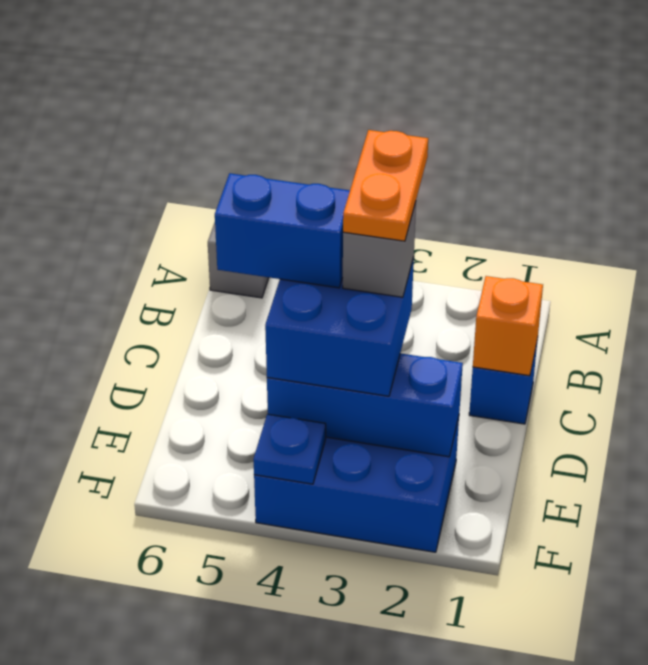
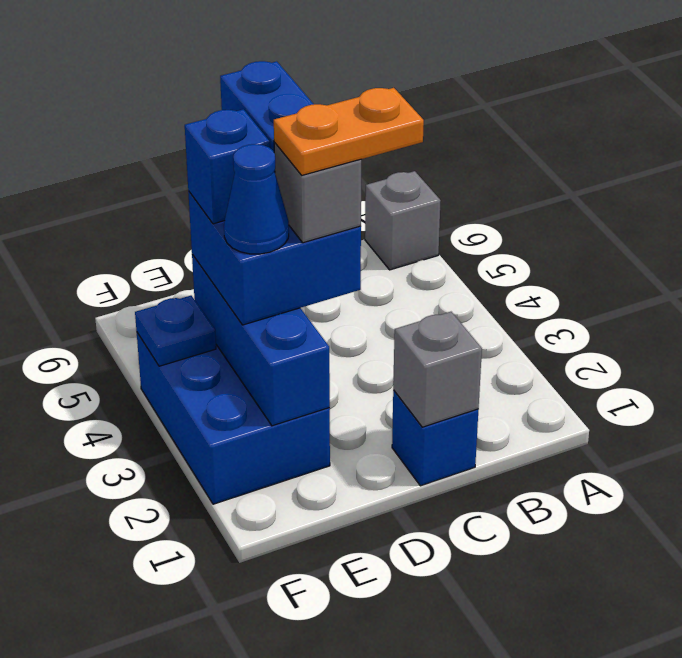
orange brick C1 level 2 -> grey brick C1 level 2
none -> blue cone E3 level 4
none -> blue brick E4 level 4

